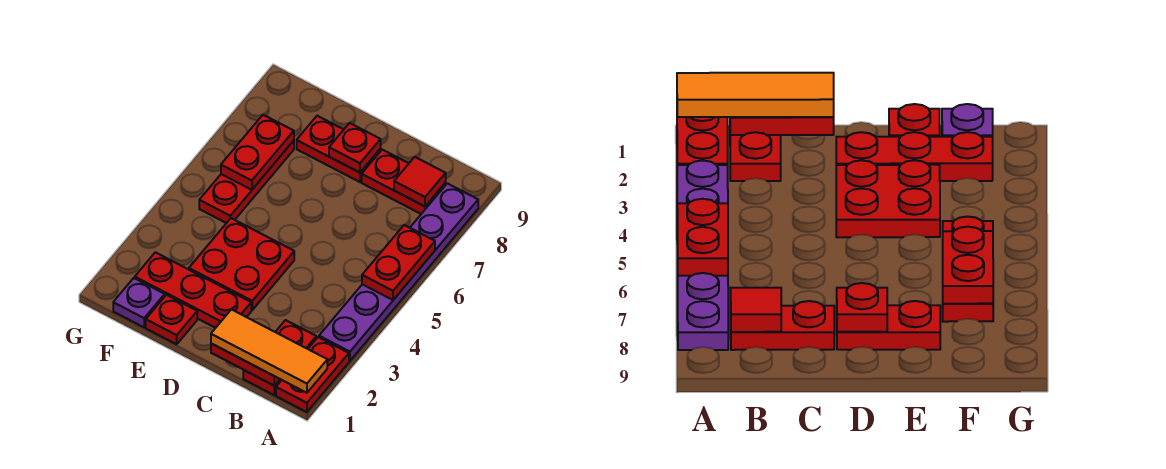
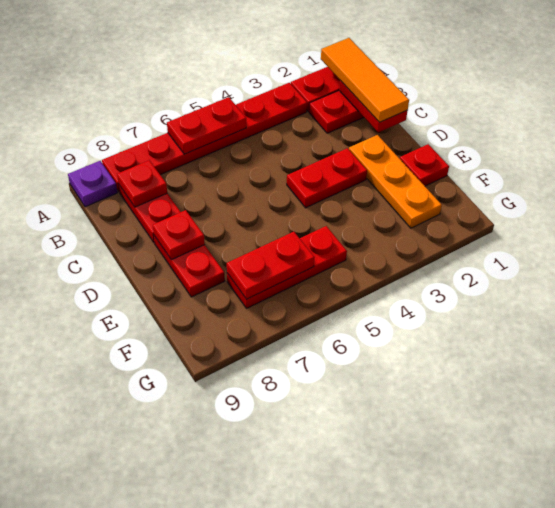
purple plate A3:A8 level 1 -> red plate A3:A8 level 1
red tile B8 level 2 -> red plate B8 level 2
red plate D2:F2 level 1 -> orange plate D2:F2 level 1
red plate D3:E4 level 1 -> red plate D3:D4 level 1
purple plate F1 level 1 -> purple plate A9 level 1

